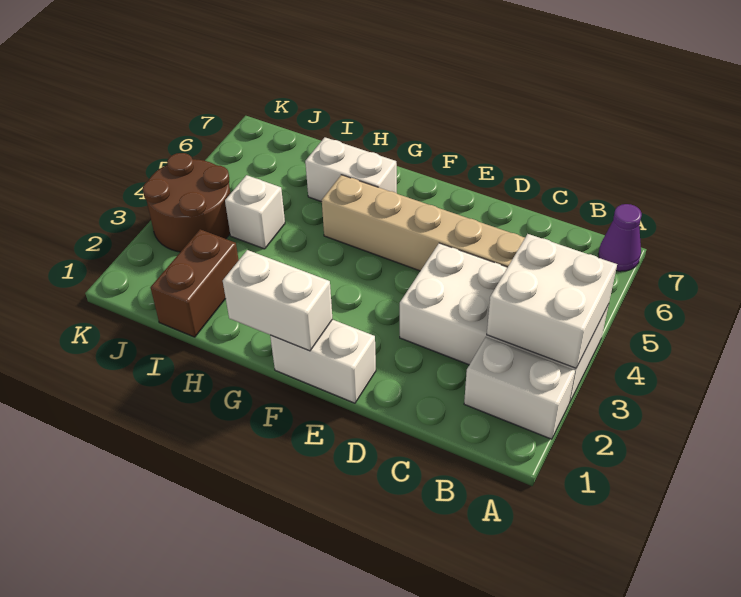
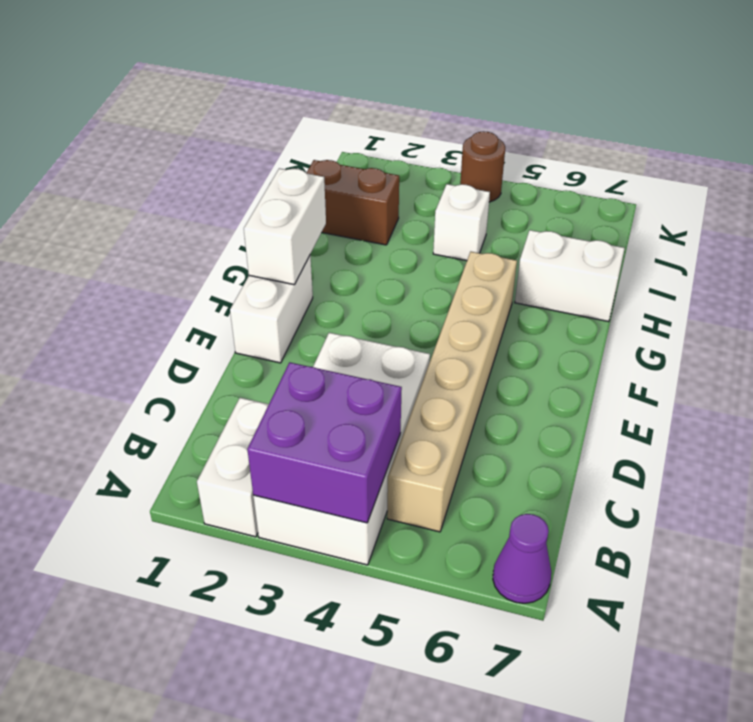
white brick A3:B4 level 2 -> purple brick A3:B4 level 2
white brick G6:H6 level 1 -> white brick H6:H7 level 1
brown round brick J3:K4 level 1 -> brown round brick K4 level 1

